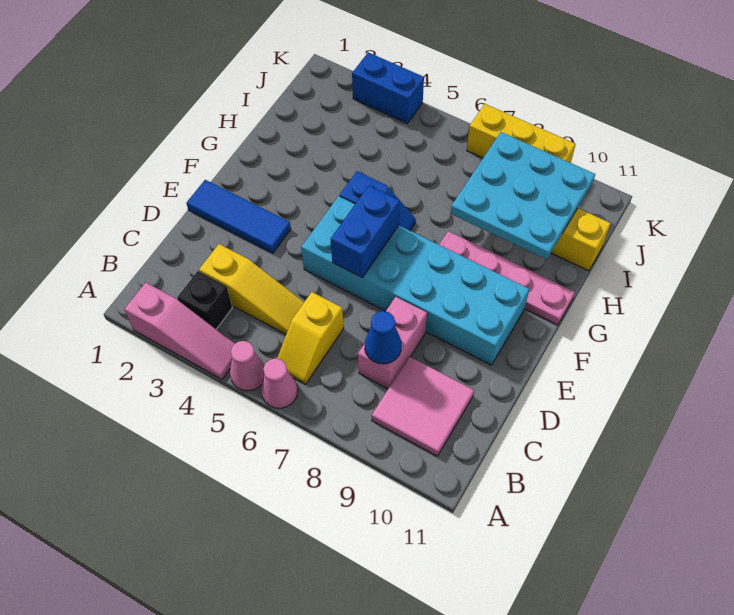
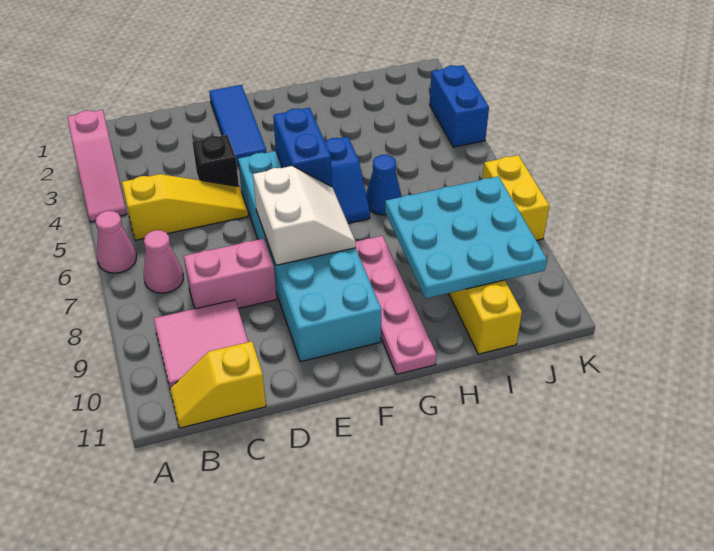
pink cone A5 level 1 -> pink cone B7 level 1
black brick B3 level 1 -> black brick D4 level 1
yellow slope B6:C6 level 1 top C -> yellow slope B11:C11 level 1 top C
yellow slope C3:C5 level 1 top 3 -> yellow slope B5:D5 level 1 top B
blue cone C8 level 2 -> blue cone H6 level 1
blue brick E6:F6 level 2 -> blue brick F5:F6 level 2
none -> white slope E7:F8 level 2 top E
yellow brick K7:K9 level 1 -> yellow brick K7:K8 level 1

